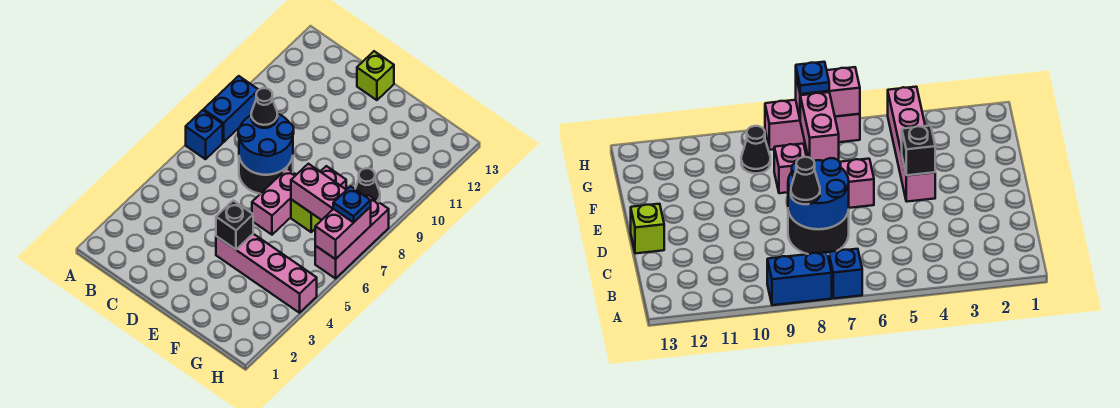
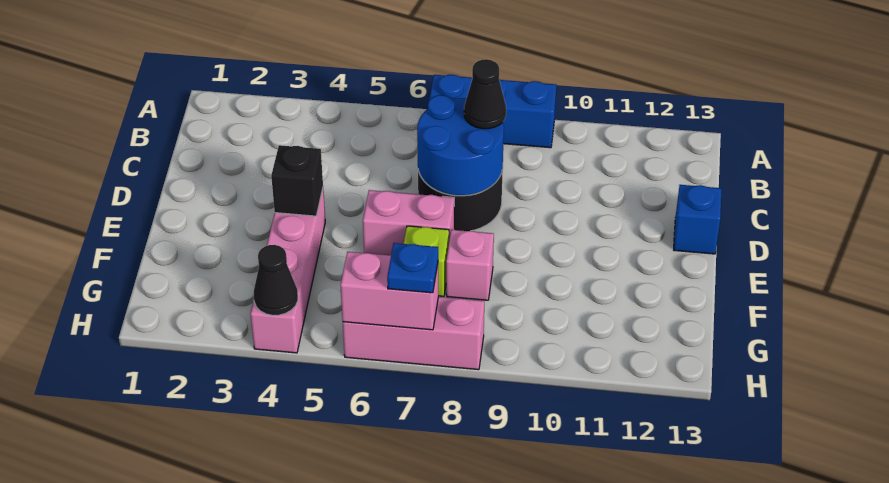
lime brick D13 level 1 -> blue brick D13 level 1
pink brick F7:G7 level 2 -> none
black cone G9 level 1 -> black cone H4 level 2

